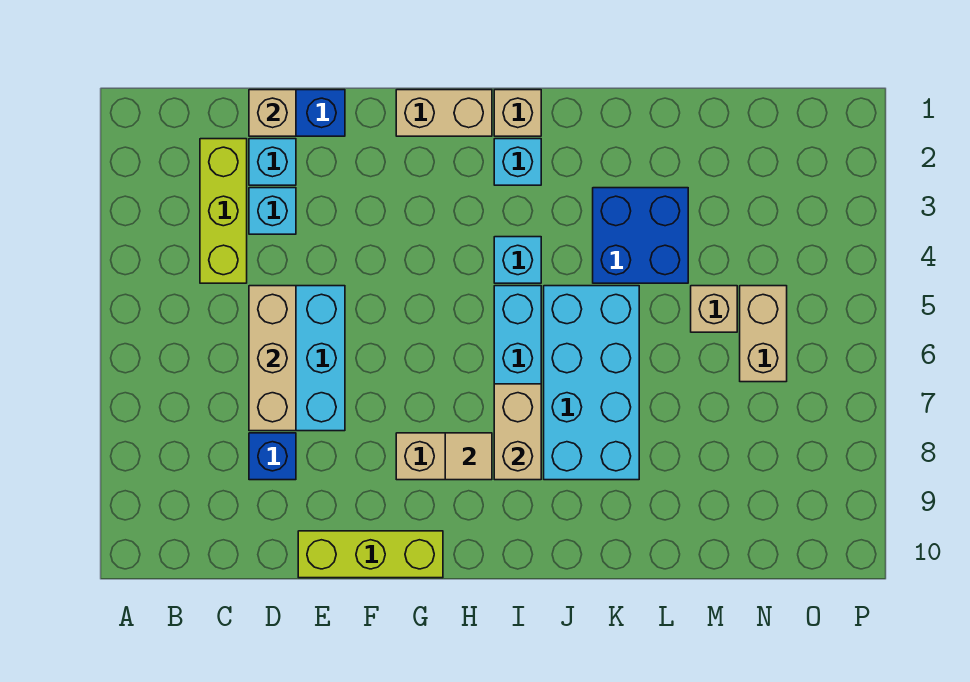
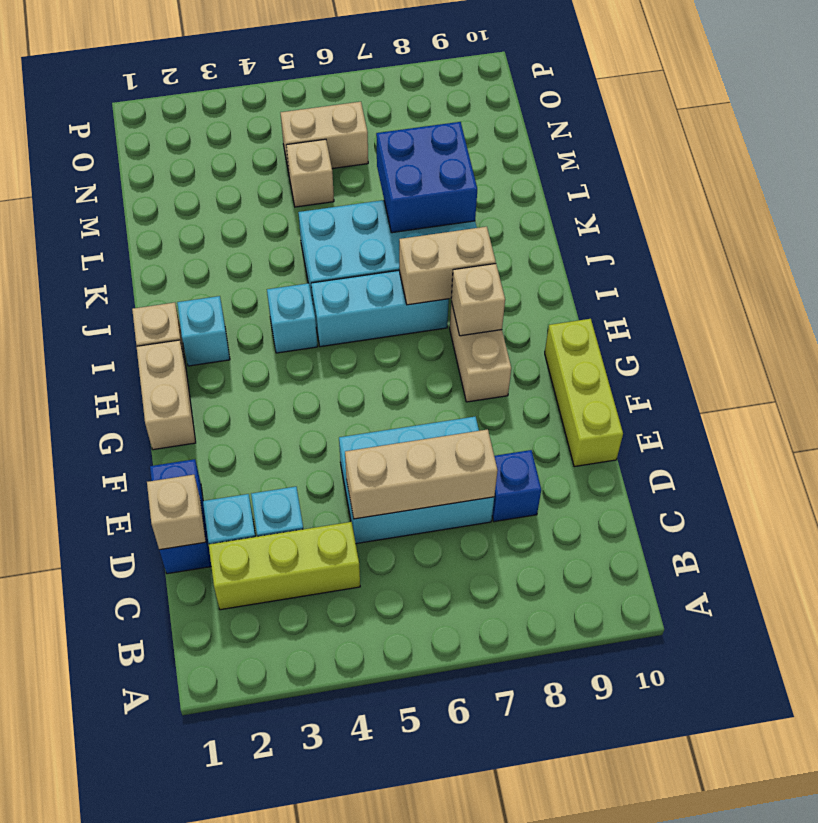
tan tile H8 level 2 -> tan brick H8 level 2
blue brick K3:L4 level 1 -> blue brick K7:L8 level 2

